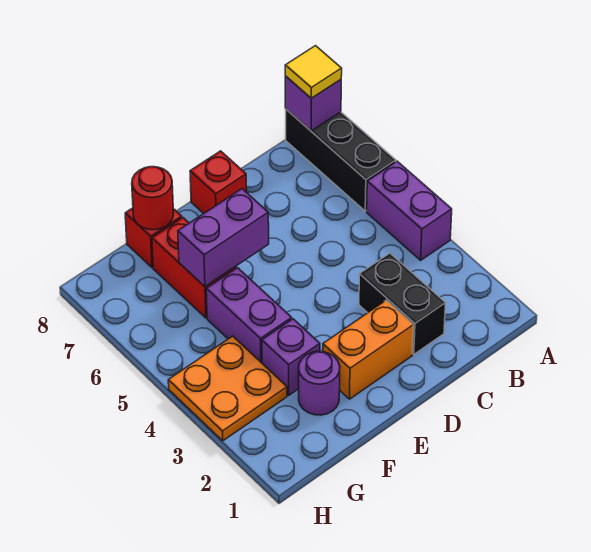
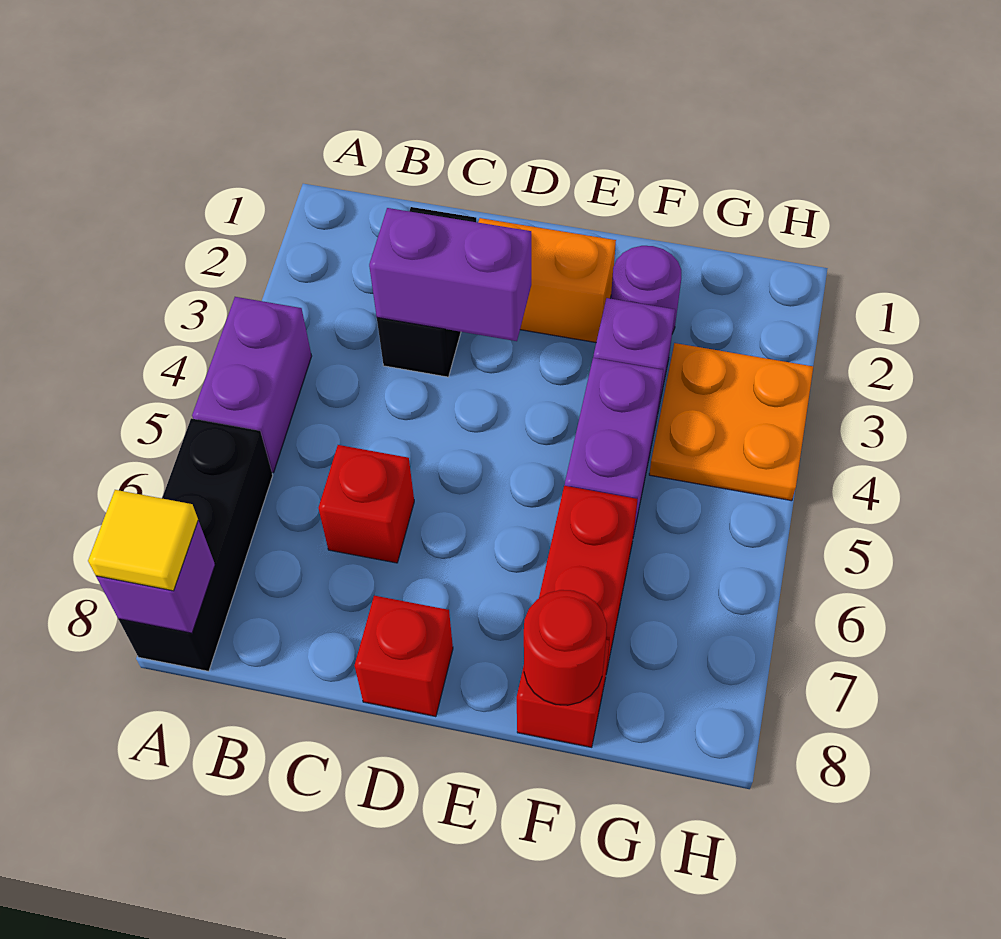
none -> red brick C6 level 1
purple brick E6:F6 level 2 -> purple brick C3:D3 level 2

